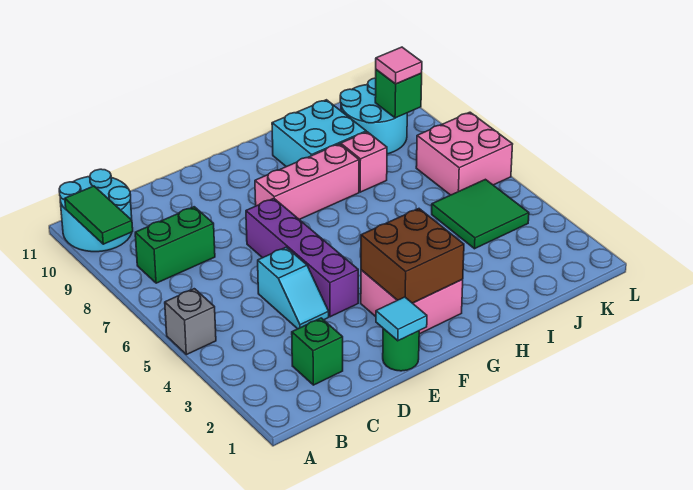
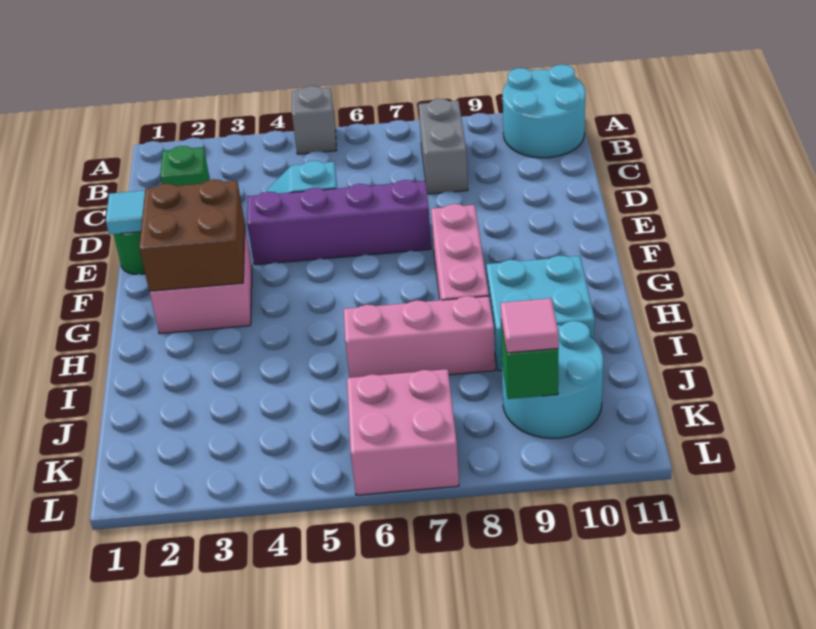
green tile A9:A10 level 2 -> none
green brick B8:C8 level 1 -> grey brick B8:C8 level 1
pink brick I8 level 1 -> pink brick I6:I8 level 1
green tile J4:K5 level 1 -> none

